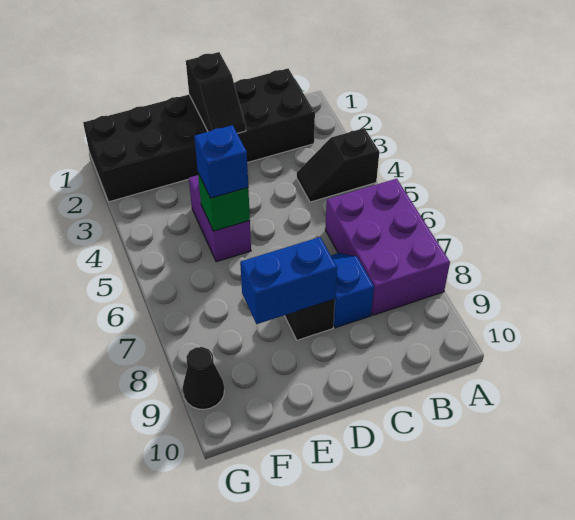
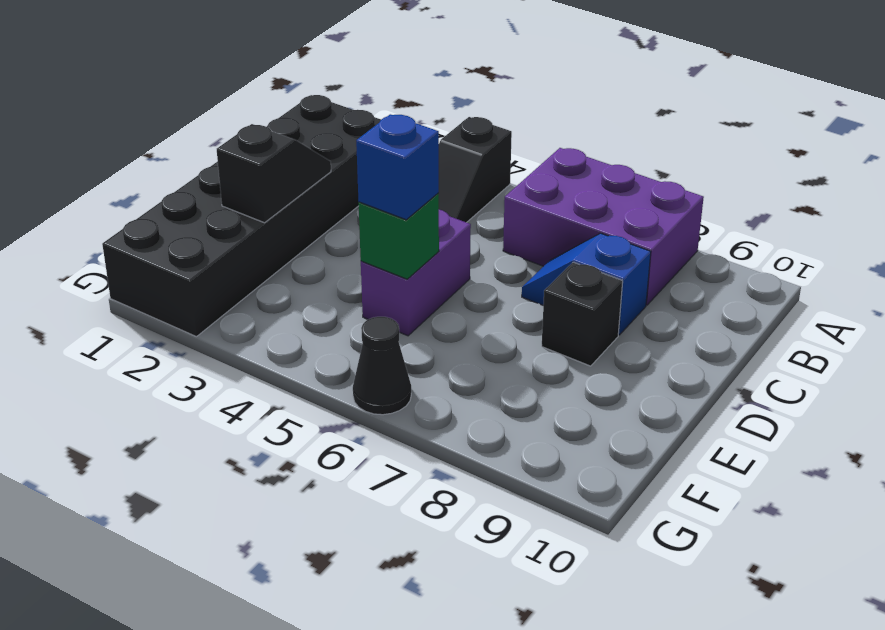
black slope D1:D2 level 2 top 1 -> black slope D2:E2 level 2 top E
blue brick D8:E8 level 2 -> none
purple brick E4:E5 level 1 -> purple brick D5:E5 level 1
black cone G9 level 1 -> black cone G6 level 1

